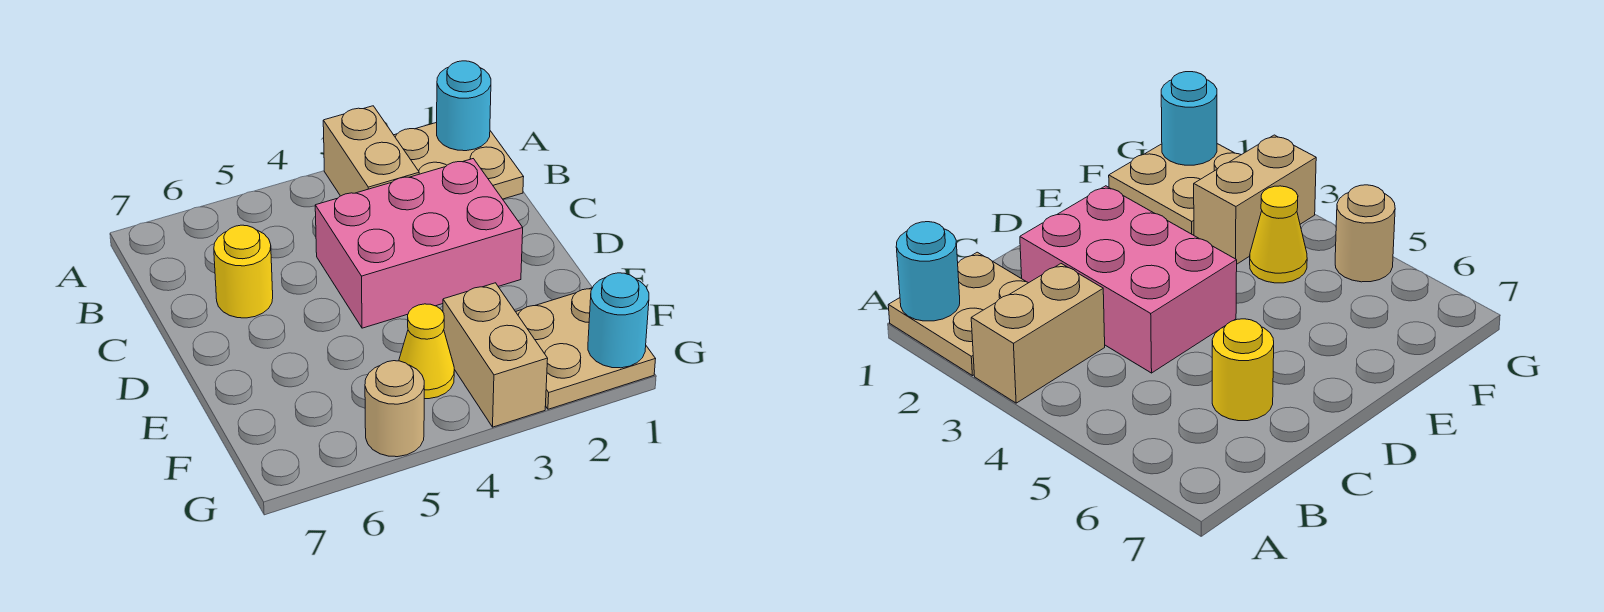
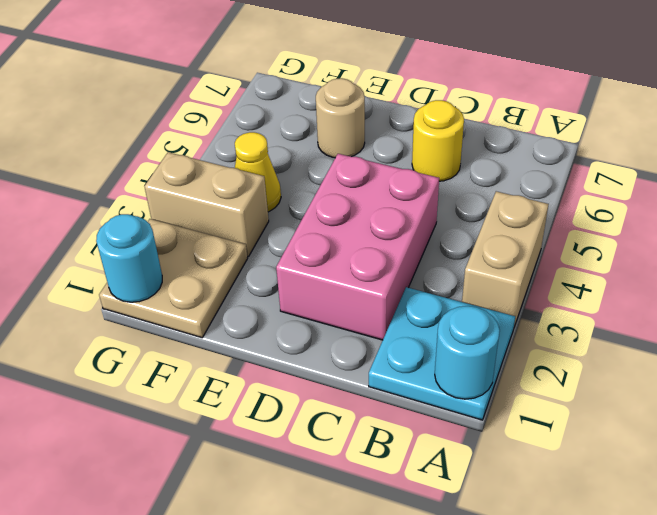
tan plate A1:B2 level 1 -> cyan plate A1:B2 level 1
tan brick A3:B3 level 1 -> tan brick A3:A4 level 1
tan round brick G5 level 1 -> tan round brick E6 level 1

